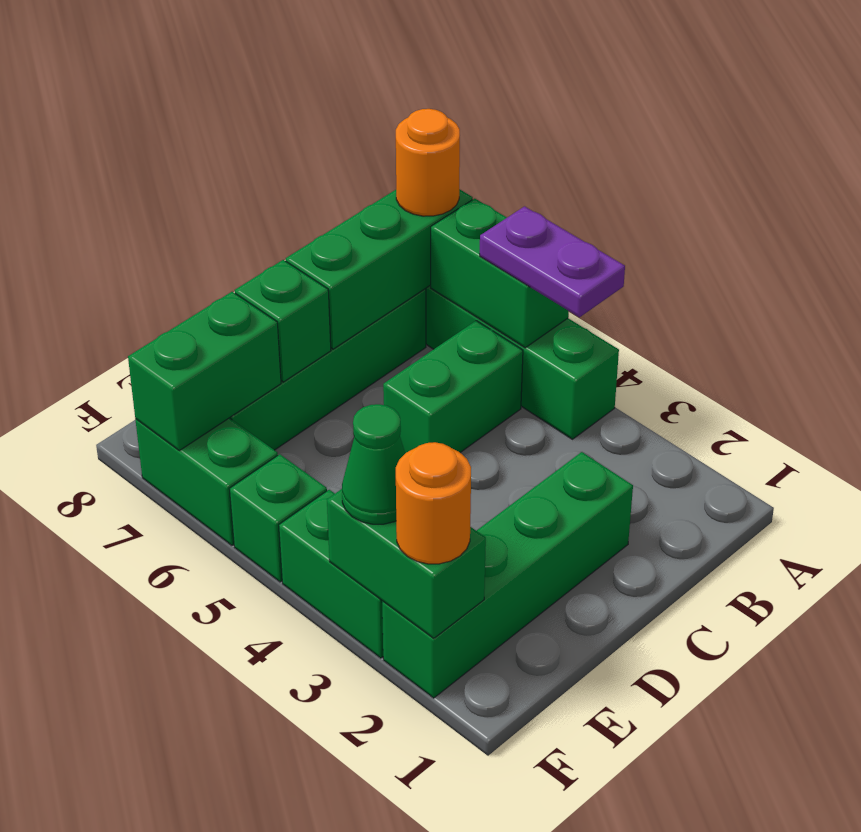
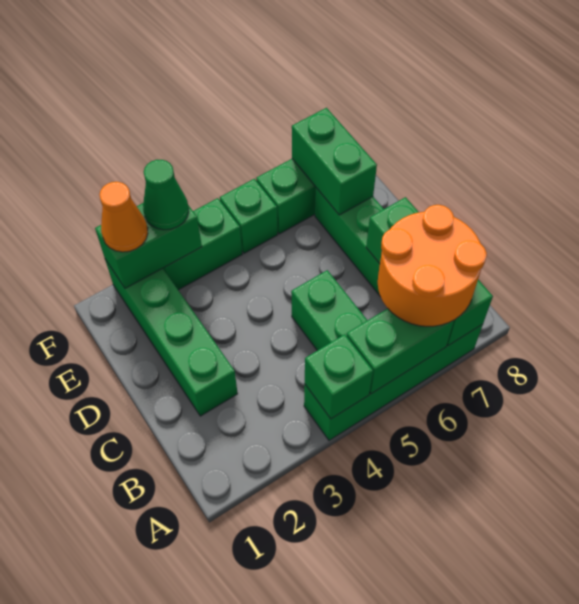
purple plate A4:A5 level 3 -> none
orange round brick A7 level 3 -> orange round brick A6:B7 level 3
green brick D7 level 2 -> green brick A4 level 2
orange round brick F2 level 3 -> orange cone F2 level 3

